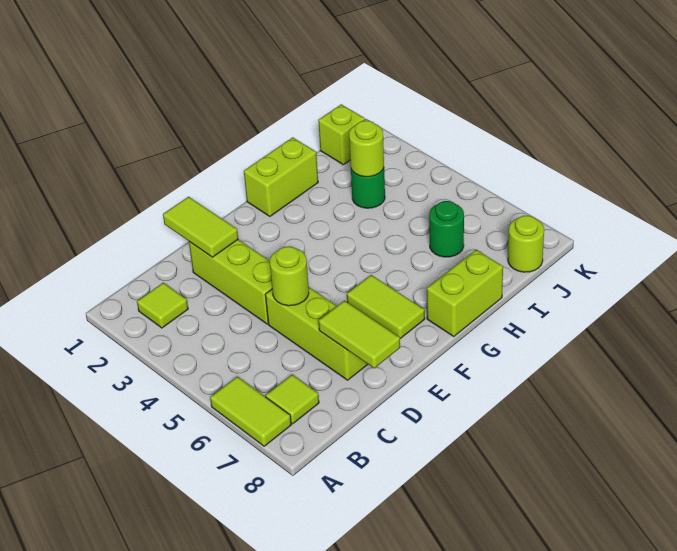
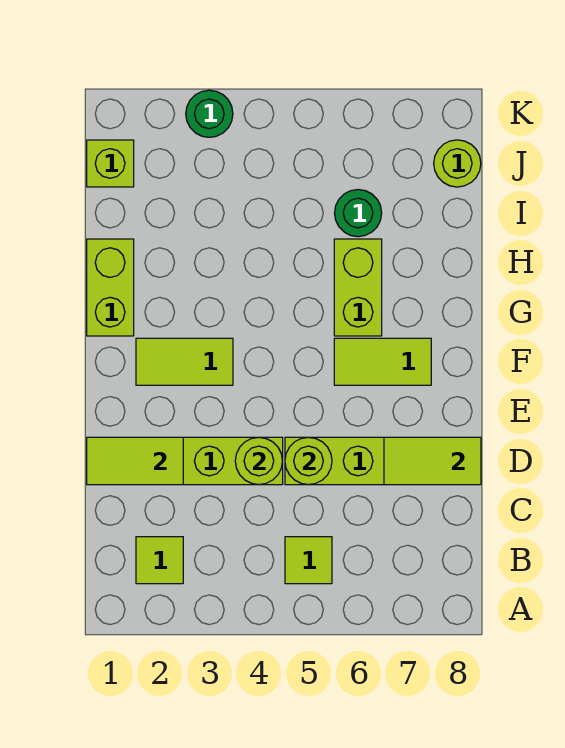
lime tile A6:A7 level 1 -> lime tile F2:F3 level 1
lime tile B7 level 1 -> lime tile B5 level 1
lime brick G8:H8 level 1 -> lime brick G6:H6 level 1
green round brick I3 level 1 -> green round brick K3 level 1
lime round brick I3 level 2 -> lime round brick D4 level 2

